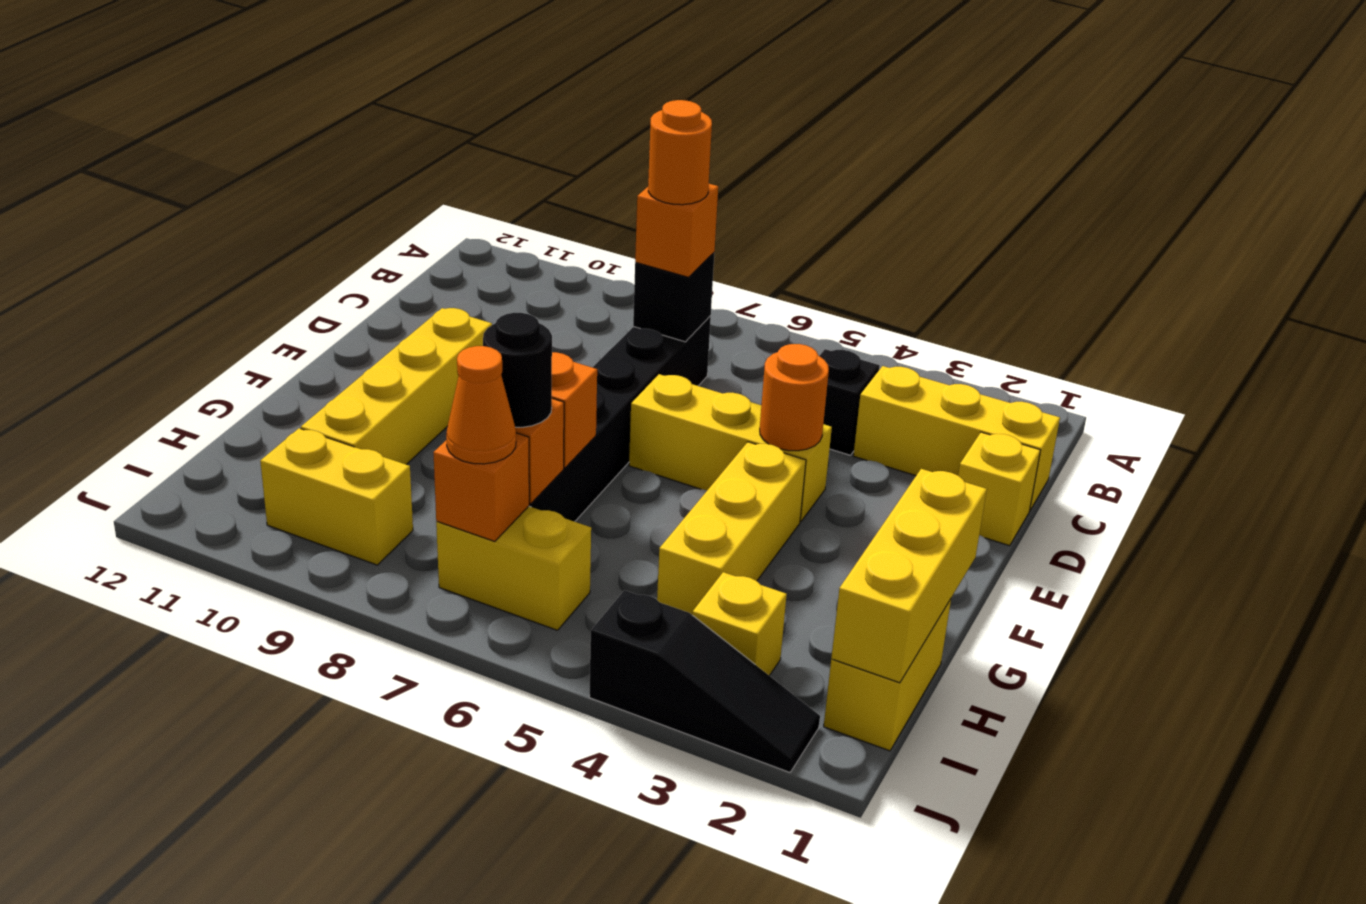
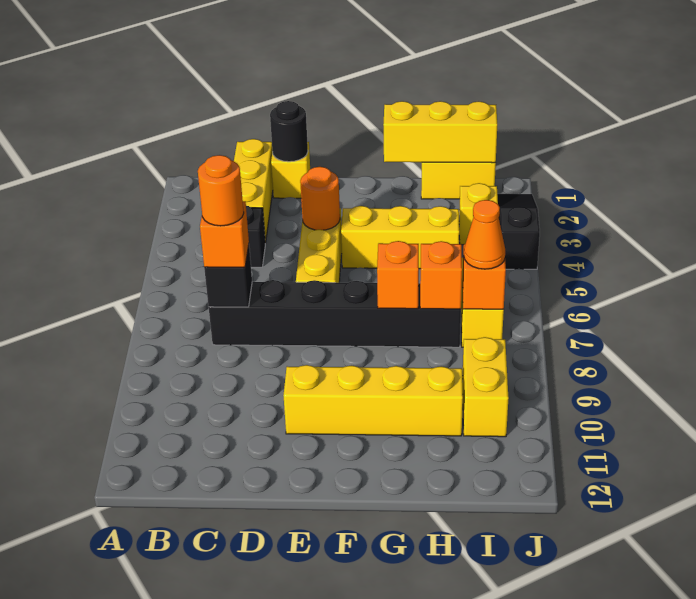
black round brick H7 level 3 -> black round brick D1 level 2

